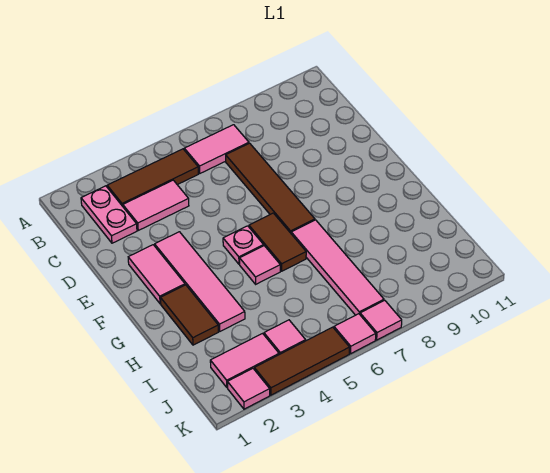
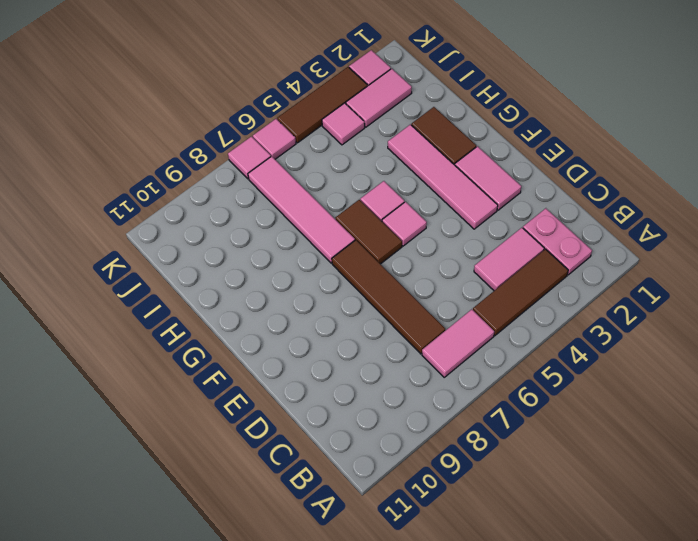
pink plate F5 level 1 -> pink tile F5 level 1

